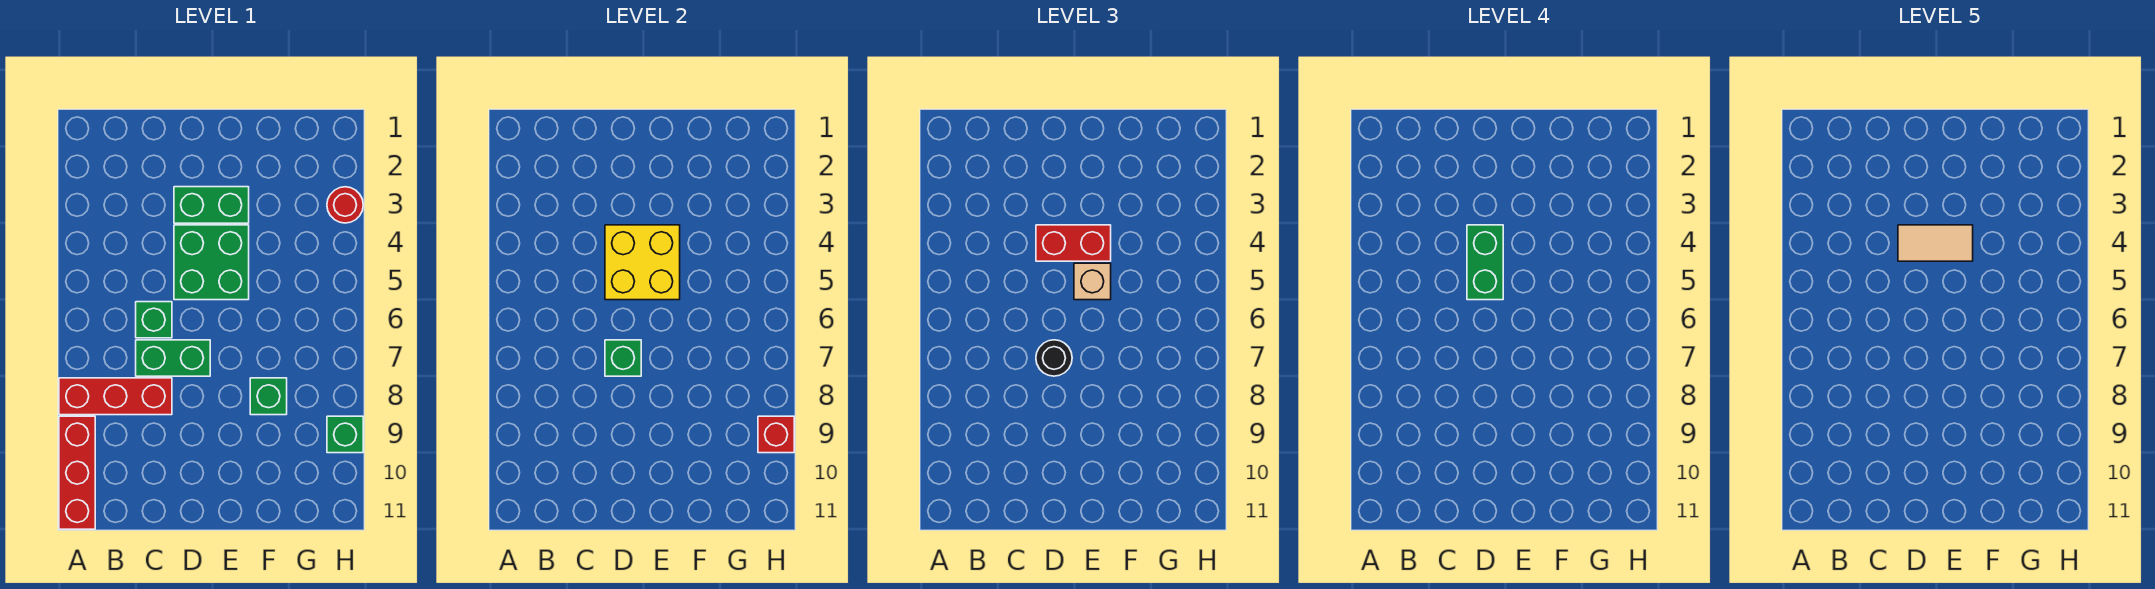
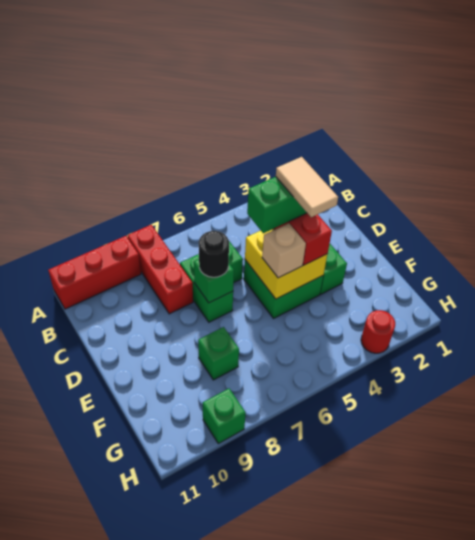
red brick H9 level 2 -> none

